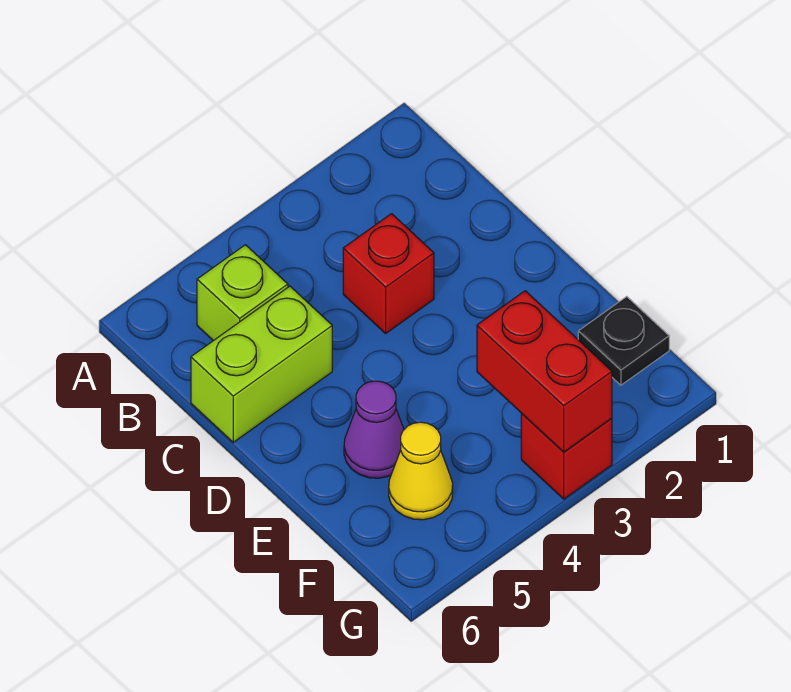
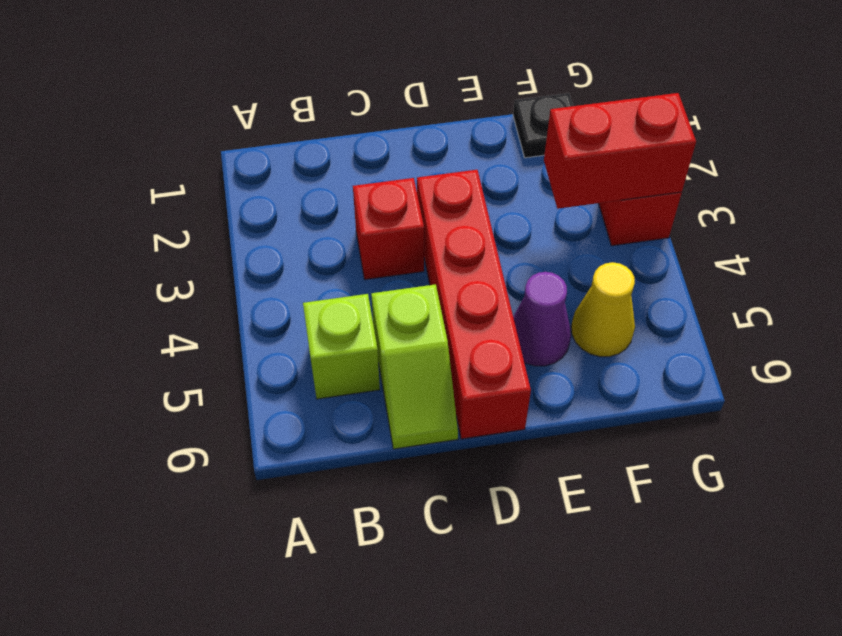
lime brick C5:C6 level 1 -> lime slope C5:C6 level 1 top 5
none -> red brick D3:D6 level 1

